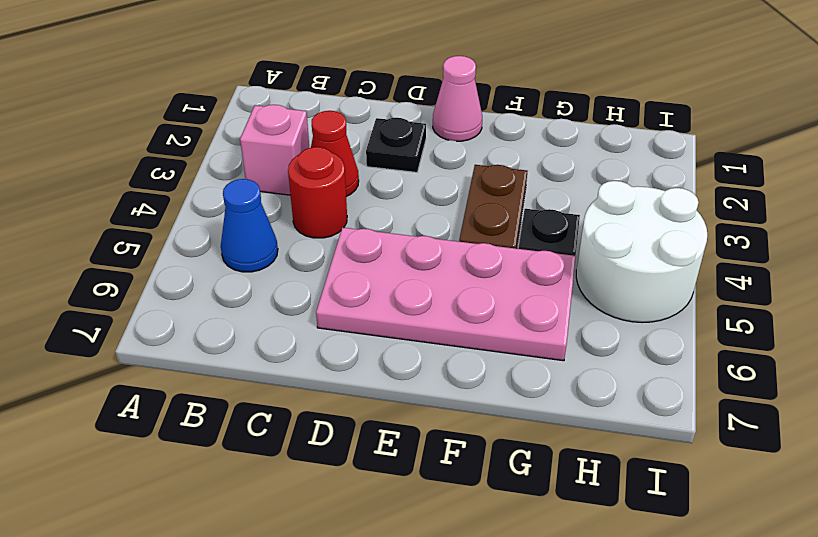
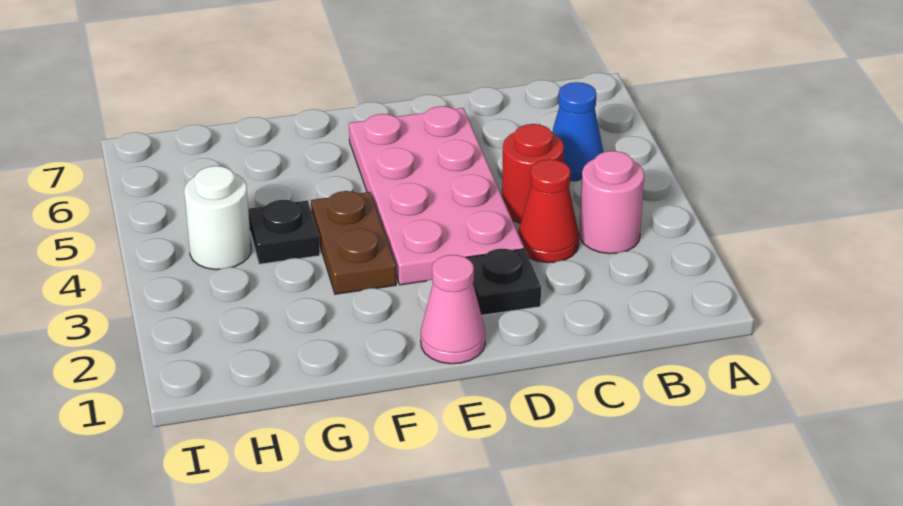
pink brick B3 level 1 -> pink round brick B3 level 1
pink plate D5:G6 level 1 -> pink plate D3:E6 level 1
white round brick H4:I5 level 1 -> white round brick H4 level 1

